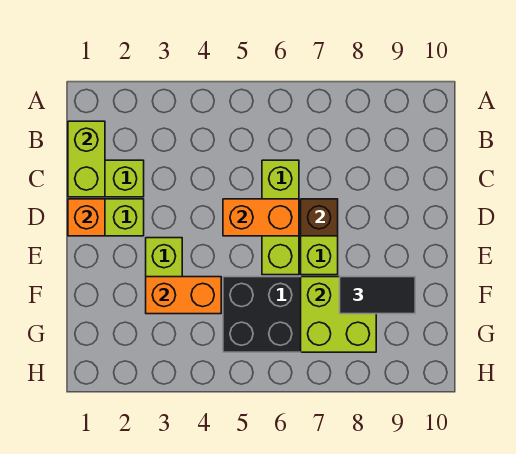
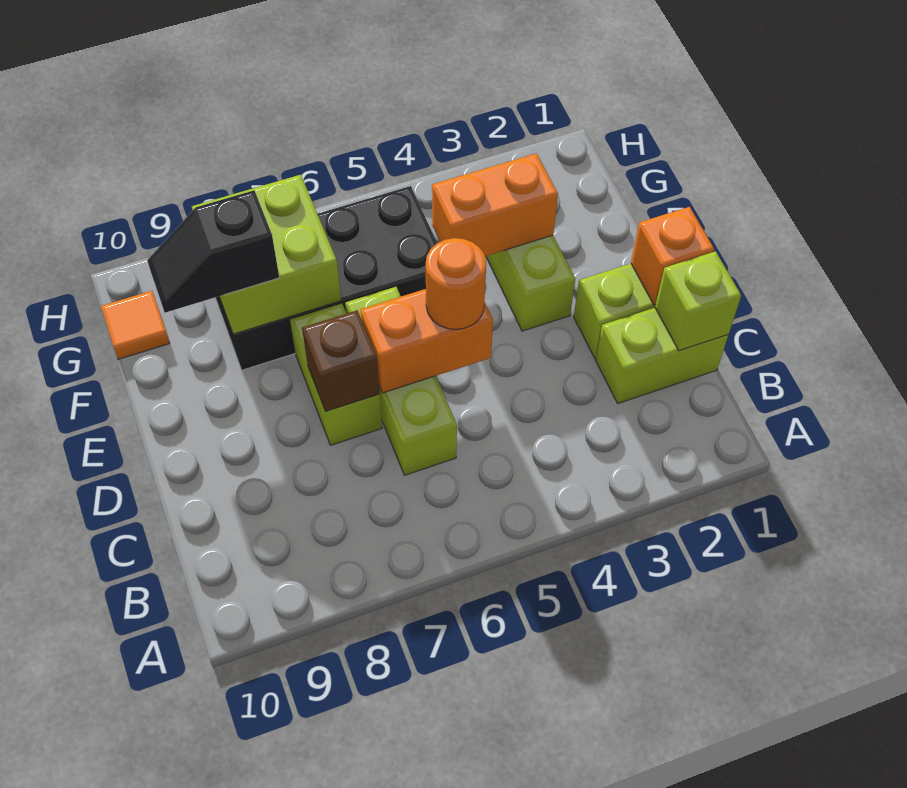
lime brick B1:C1 level 2 -> lime brick C1 level 2
none -> orange round brick D5 level 3
black tile F8:F9 level 3 -> black slope F8:F9 level 3 top 8
none -> orange tile G10 level 1

